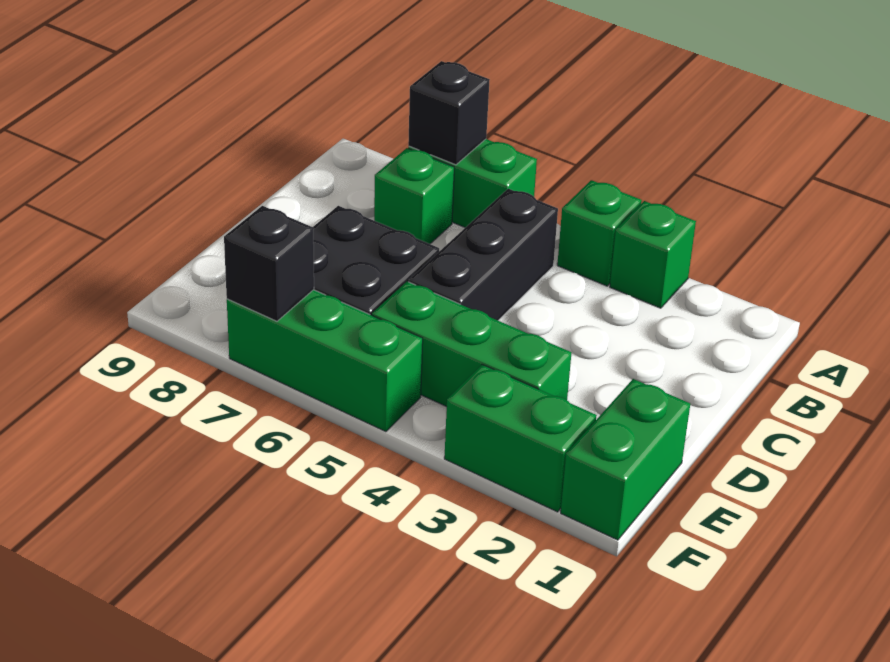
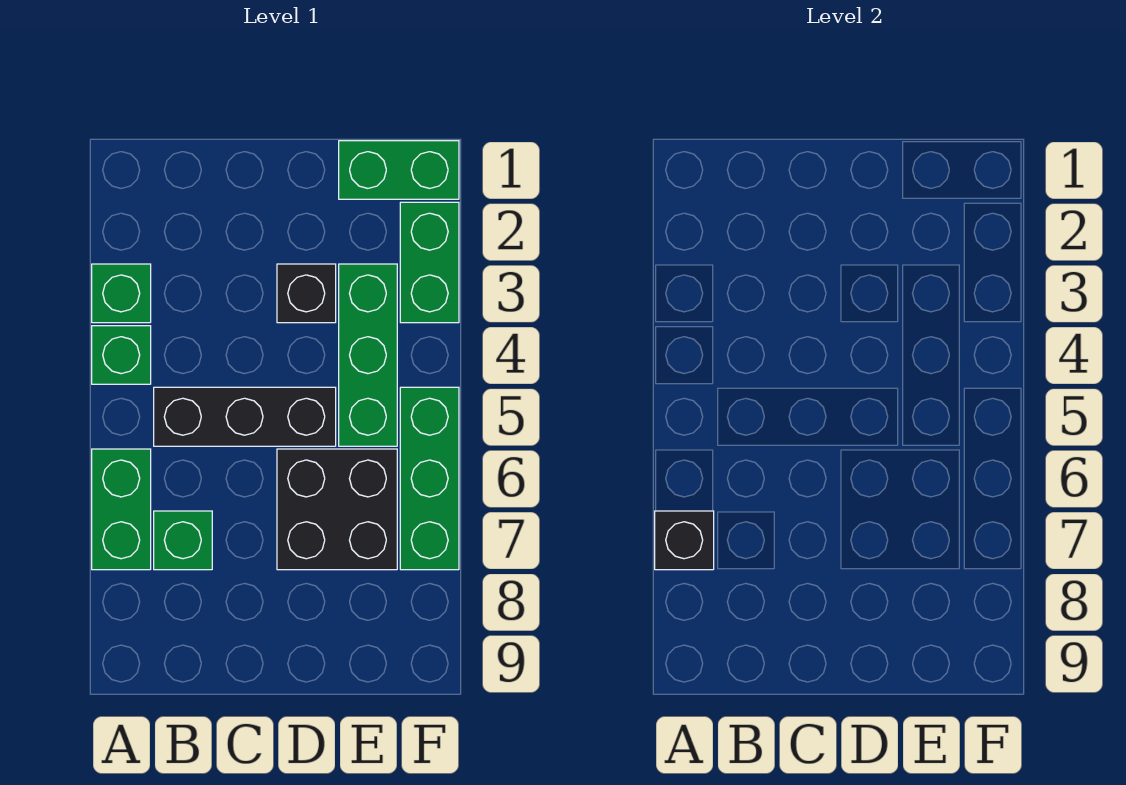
black brick F7 level 2 -> black brick D3 level 1

